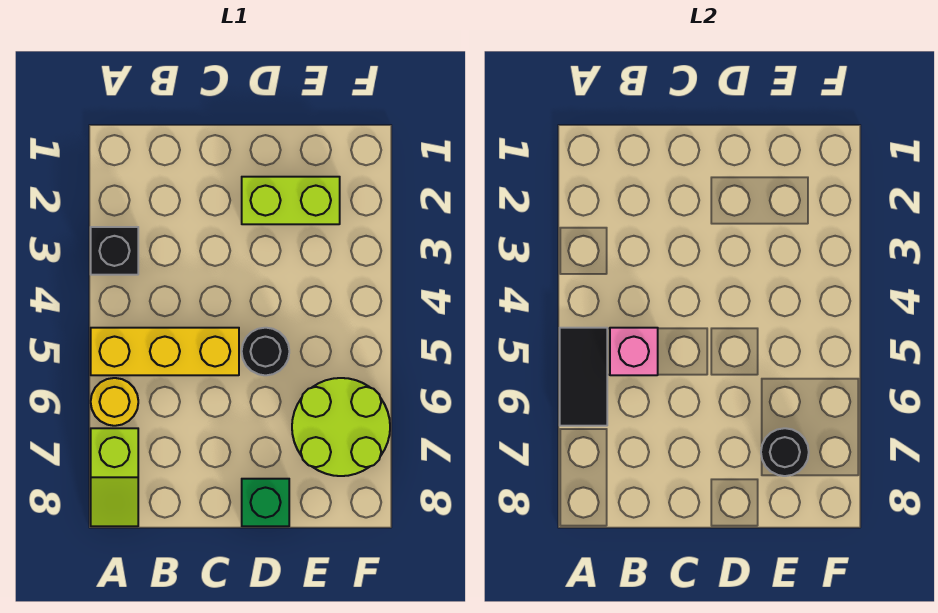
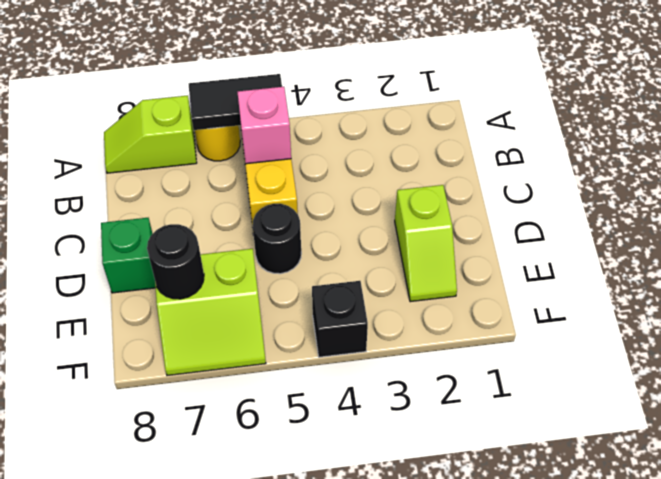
black brick A3 level 1 -> black brick F4 level 1
lime brick D2:E2 level 1 -> lime slope D2:E2 level 1 top D
lime round brick E6:F7 level 1 -> lime slope E6:F7 level 1 top E

